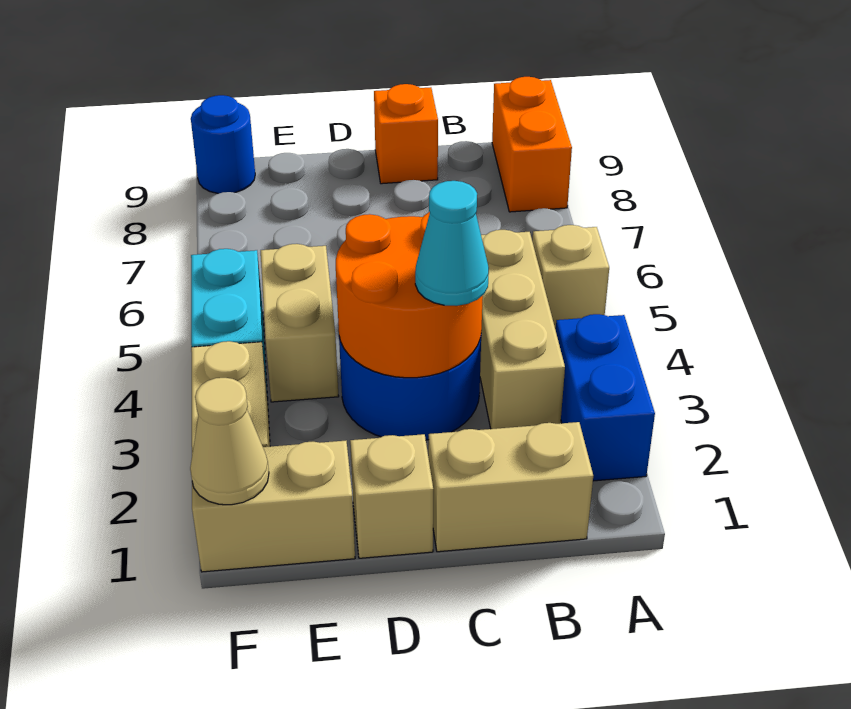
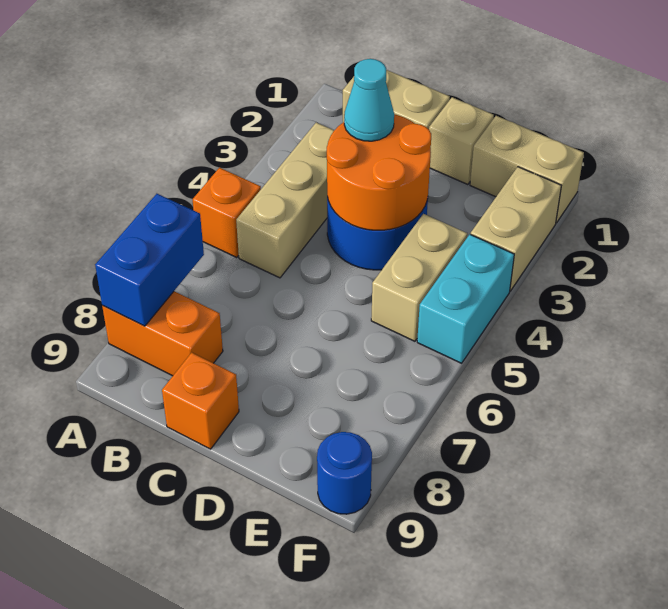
blue brick A2:A3 level 1 -> blue brick A7:A8 level 2
tan brick A5 level 1 -> orange brick A5 level 1
orange brick A8:A9 level 1 -> orange brick A8:B8 level 1
tan cone F1 level 2 -> none

